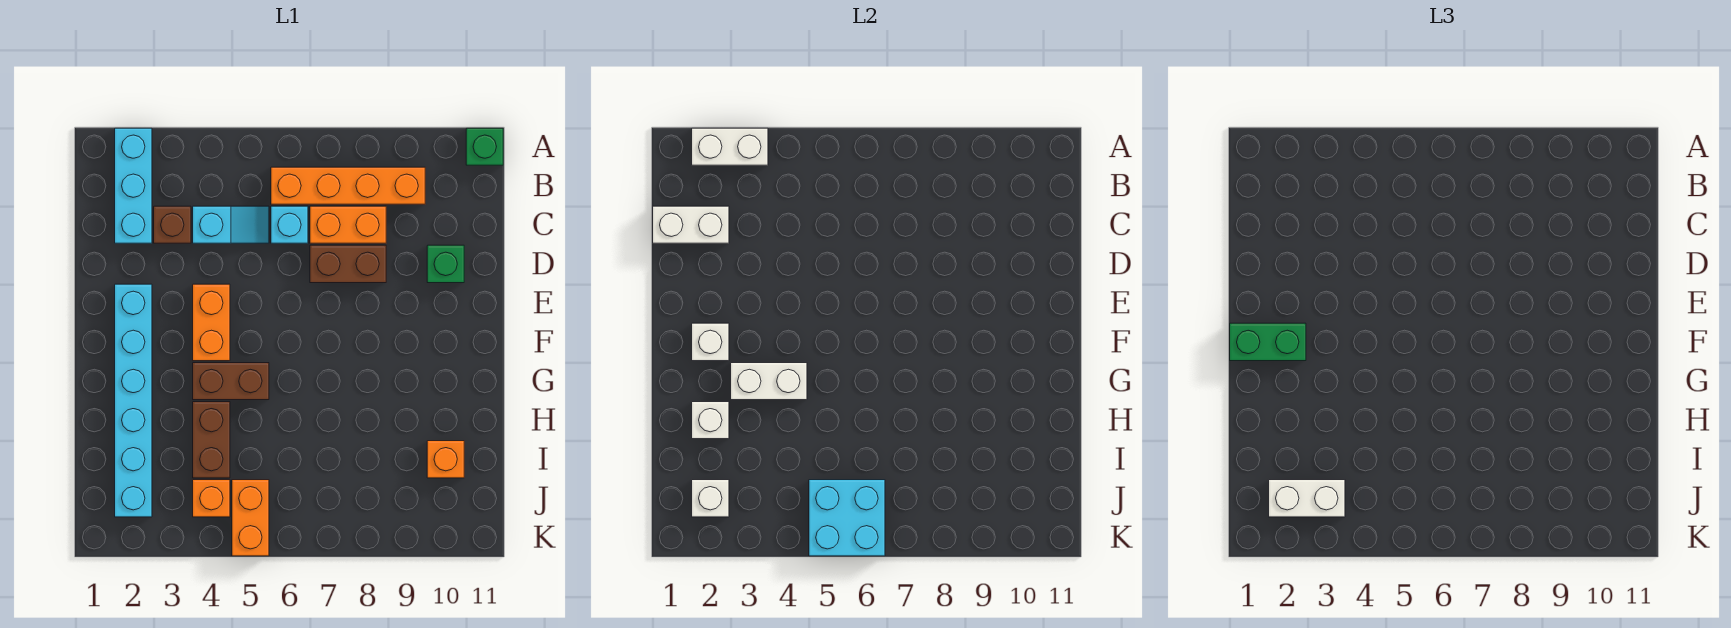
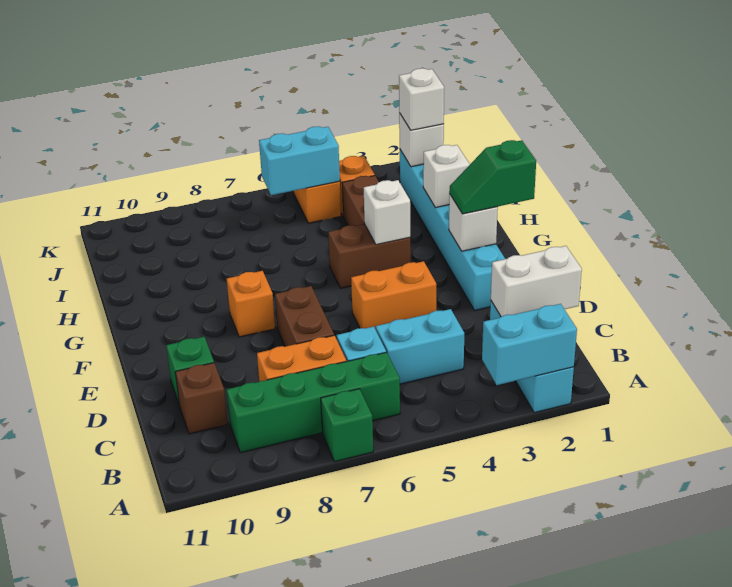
white brick A2:A3 level 2 -> cyan brick A2:A3 level 2
green brick A11 level 1 -> green brick A7 level 1
orange brick B6:B9 level 1 -> green brick B6:B9 level 1
brown brick C3 level 1 -> brown brick C10 level 1
cyan slope C4:C5 level 1 top 4 -> cyan brick C4:C5 level 1
brown brick D7:D8 level 1 -> brown brick D7:E7 level 1
orange brick E4:F4 level 1 -> orange brick E4:E5 level 1
green brick F1:F2 level 3 -> green slope F1:F2 level 3 top 1
white brick G3:G4 level 2 -> white brick G4 level 2
orange brick I10 level 1 -> orange brick F8 level 1
white brick J2:J3 level 3 -> white brick J2 level 3
cyan brick J5:K6 level 2 -> cyan brick J5:J6 level 2

